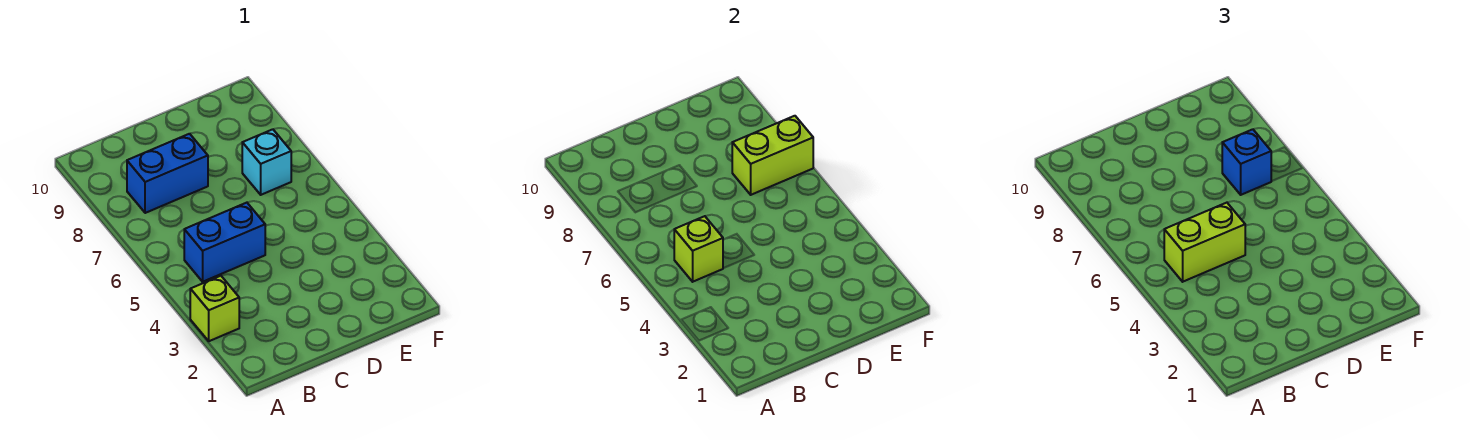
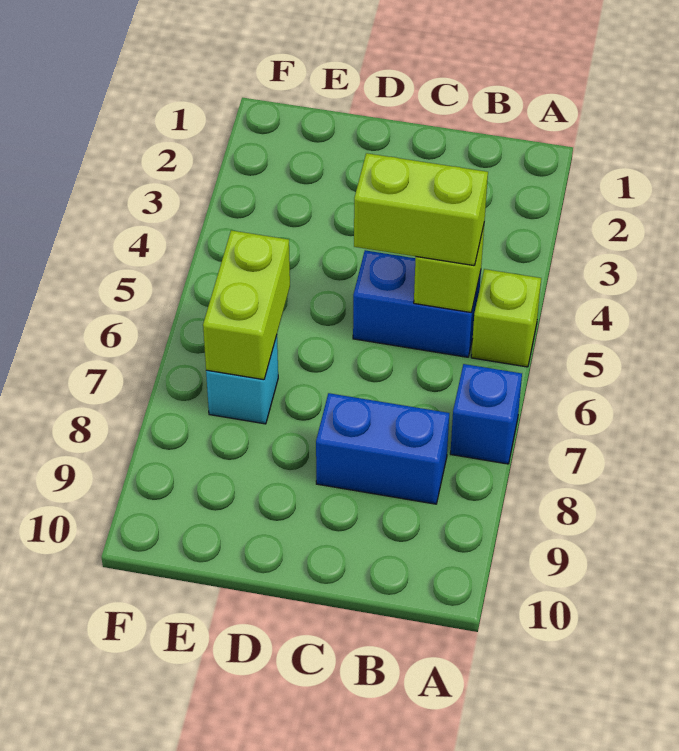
lime brick A3 level 1 -> lime brick A5 level 1
lime brick E7:F7 level 2 -> lime brick E6:E7 level 2
blue brick E7 level 3 -> blue brick A7 level 1

